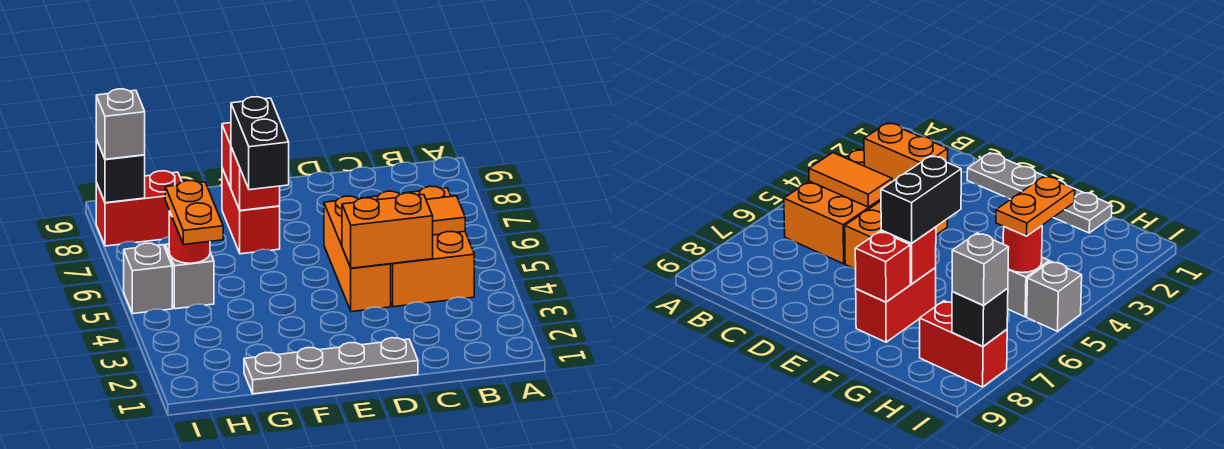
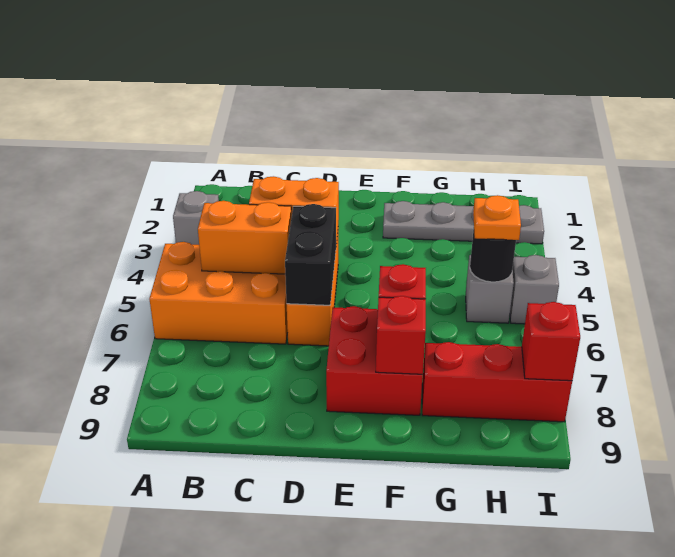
orange brick B4:C6 level 1 -> orange brick A5:C6 level 1
orange tile B5:C5 level 2 -> orange brick B5:C5 level 2
grey plate D1:G1 level 1 -> grey plate F2:I2 level 1
black brick F6:F7 level 3 -> black brick D5:D6 level 2
red brick F7:F8 level 1 -> red brick E7:F8 level 1
orange plate H4:H5 level 3 -> orange plate H5 level 3
red round brick H5 level 2 -> black round brick H5 level 2
red brick H8:I8 level 1 -> red brick G8:I8 level 1
black brick I8 level 2 -> red brick I8 level 2
grey brick I8 level 3 -> grey brick A3 level 1

